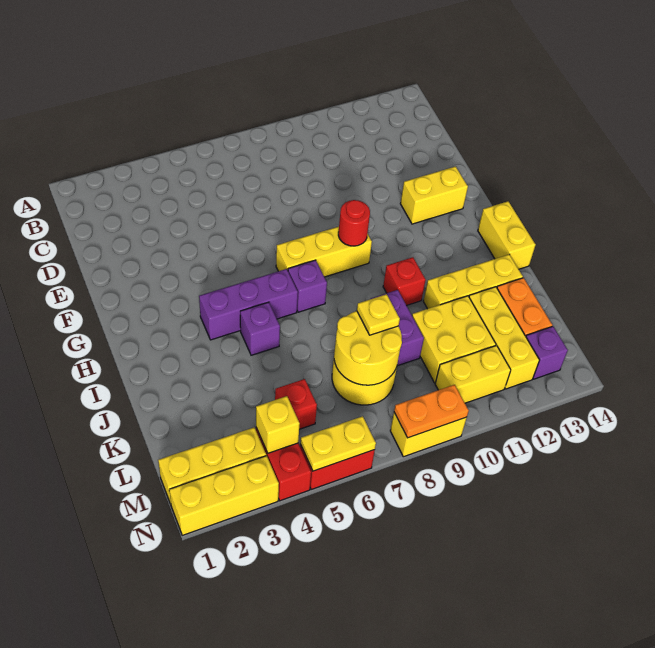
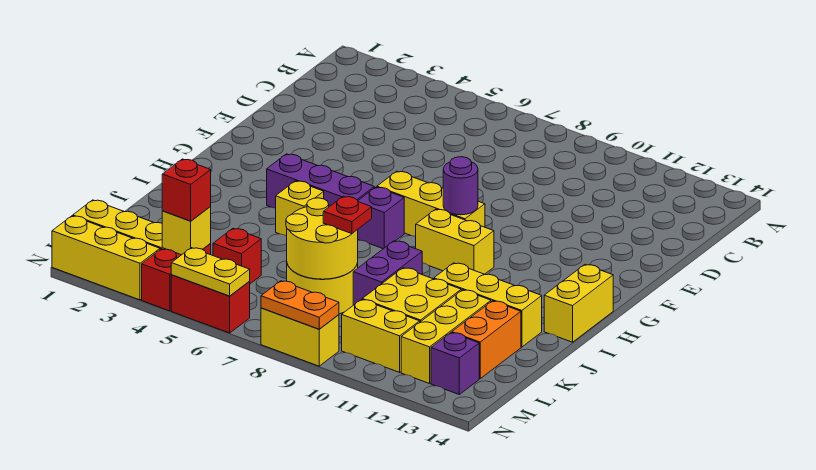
yellow brick F12:F13 level 1 -> yellow brick H9:H10 level 1
red round brick G9 level 2 -> purple round brick G9 level 2
purple brick I5 level 1 -> yellow brick I5 level 1
red brick I10 level 1 -> red brick M4 level 3
yellow plate K8 level 3 -> red plate K8 level 3

